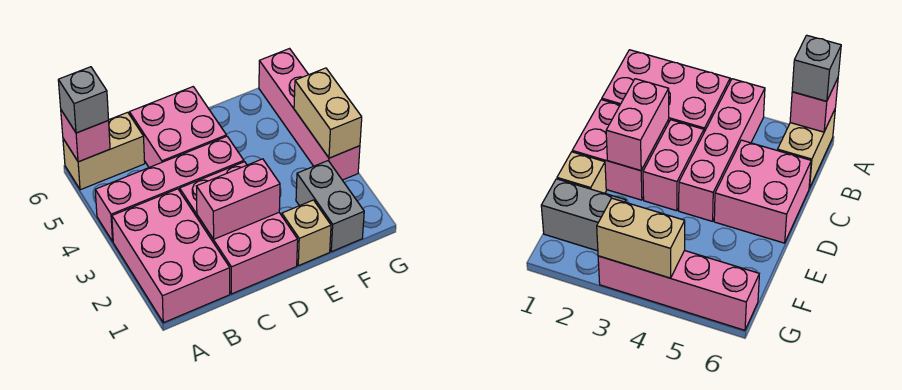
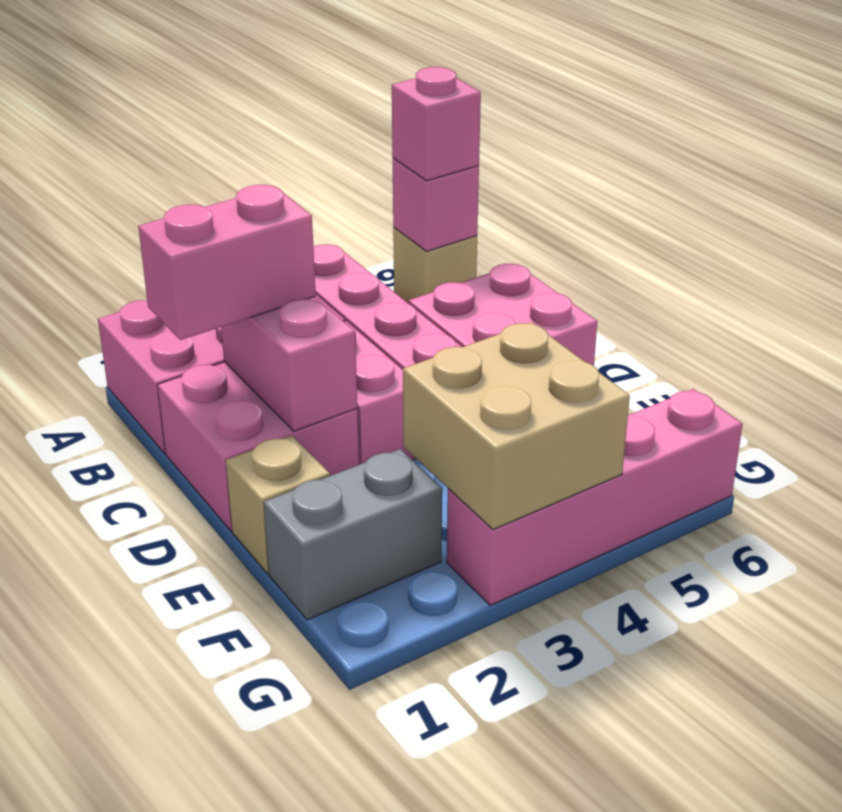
tan brick A6:B6 level 1 -> tan brick A6 level 1
grey brick A6 level 3 -> pink brick A6 level 3
none -> pink brick C1:C2 level 3
tan brick G3:G4 level 2 -> tan brick F3:G4 level 2

